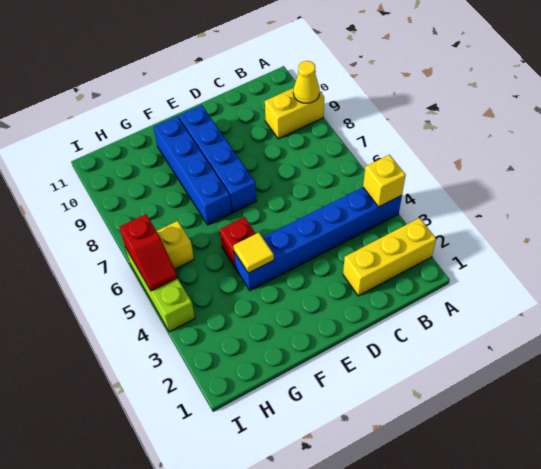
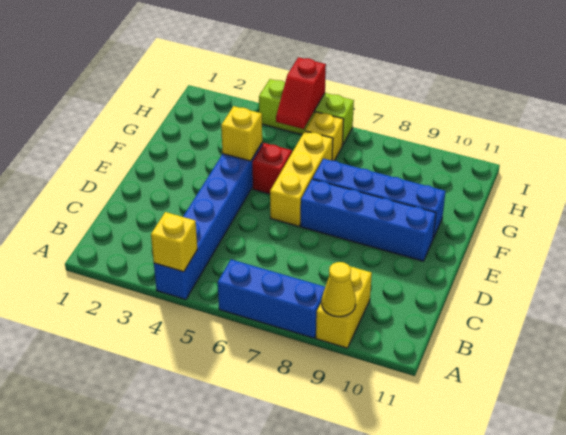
yellow brick A2:C2 level 1 -> yellow brick E6:G6 level 1
none -> blue brick A6:A8 level 1
yellow tile F4 level 2 -> yellow brick F4 level 2
red slope I5:I6 level 2 top 6 -> red slope H5:I5 level 2 top I

